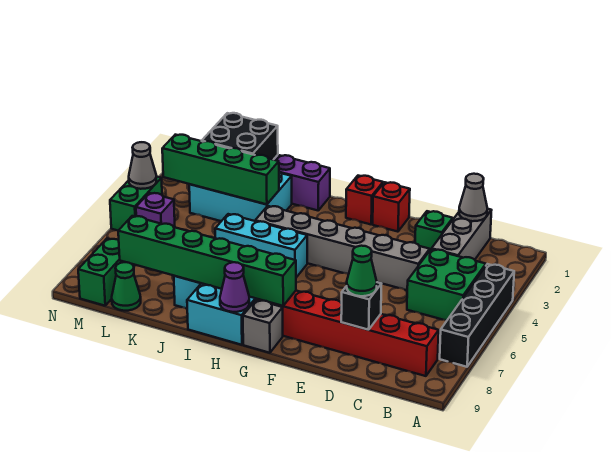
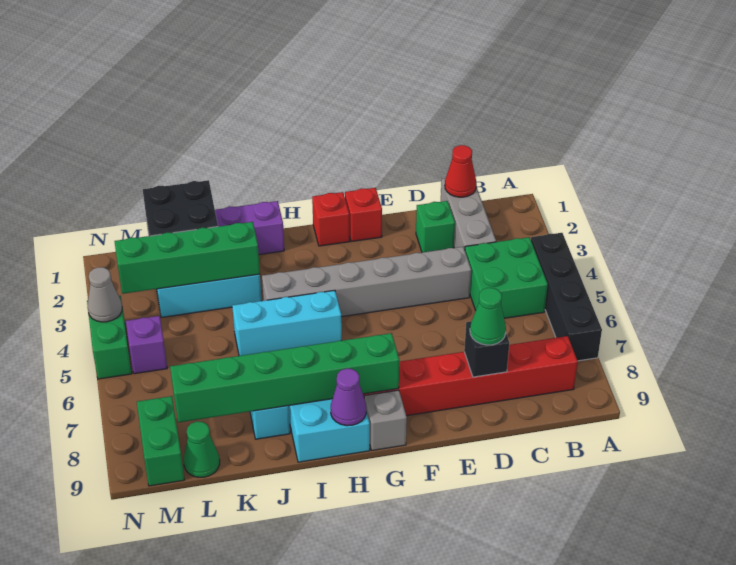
grey cone C1 level 2 -> red cone C1 level 2

